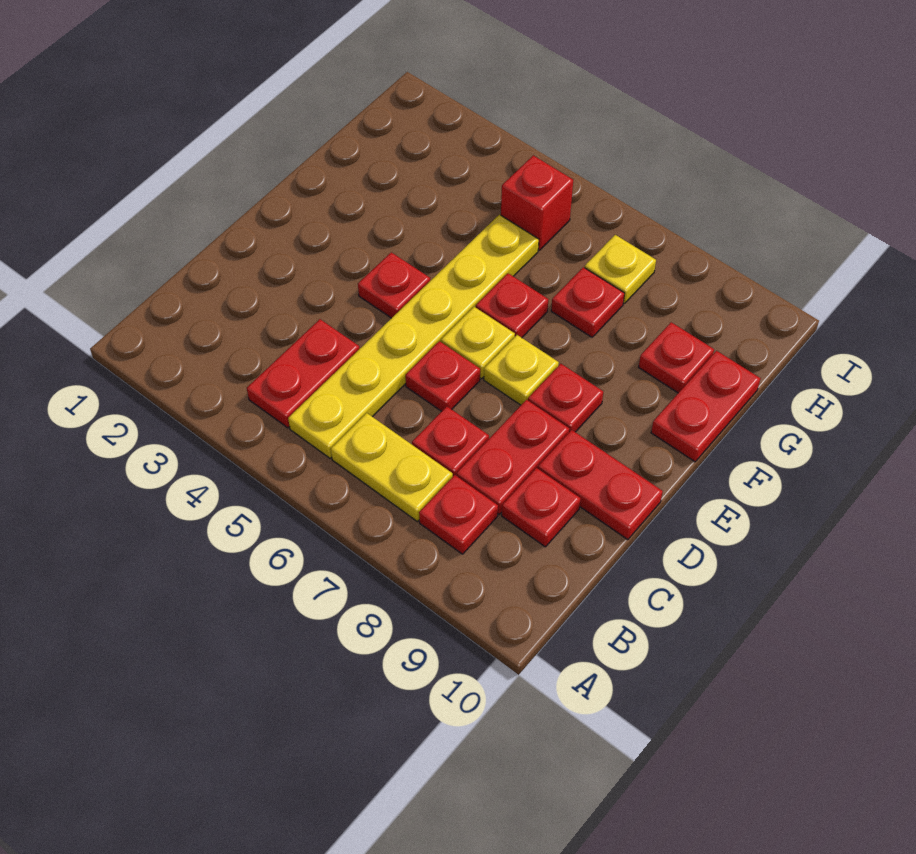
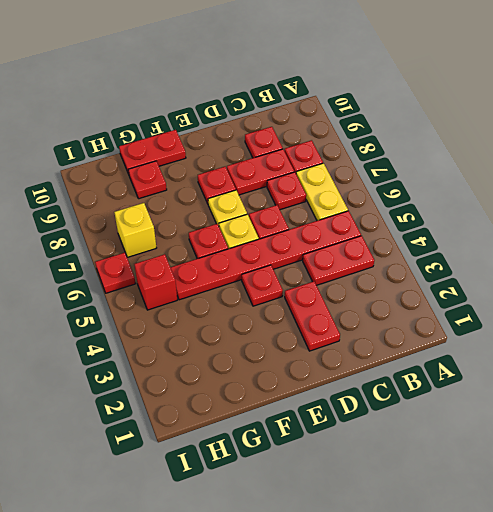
yellow plate B5:G5 level 1 -> red plate B5:G5 level 1
red plate D9:D10 level 1 -> red plate D2:D3 level 1
red plate G7 level 1 -> red plate I6 level 1
yellow plate H7 level 1 -> yellow brick H7 level 1

